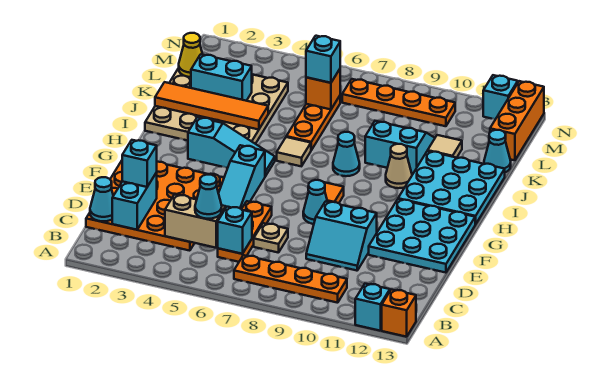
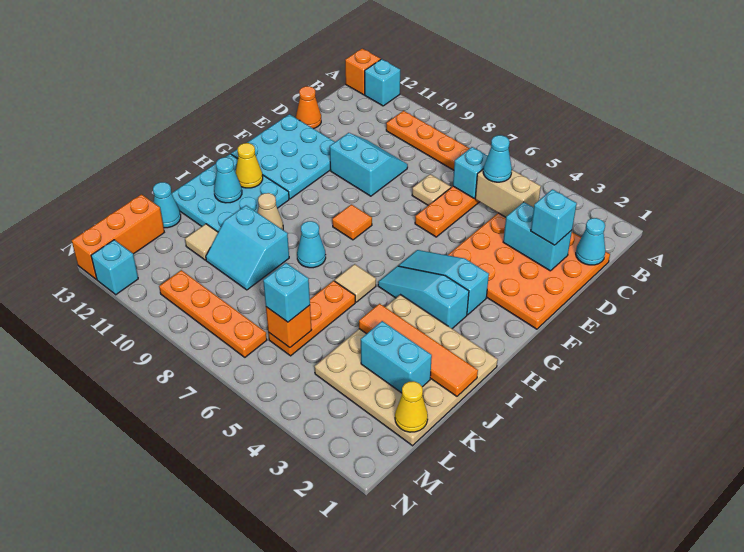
cyan brick C2:D2 level 2 -> cyan brick D2:D3 level 2
none -> orange cone D13 level 1
cyan slope E5:G5 level 1 top G -> cyan slope G3:G5 level 1 top 3
cyan cone F8 level 1 -> cyan cone I12 level 2
none -> yellow cone H12 level 2

